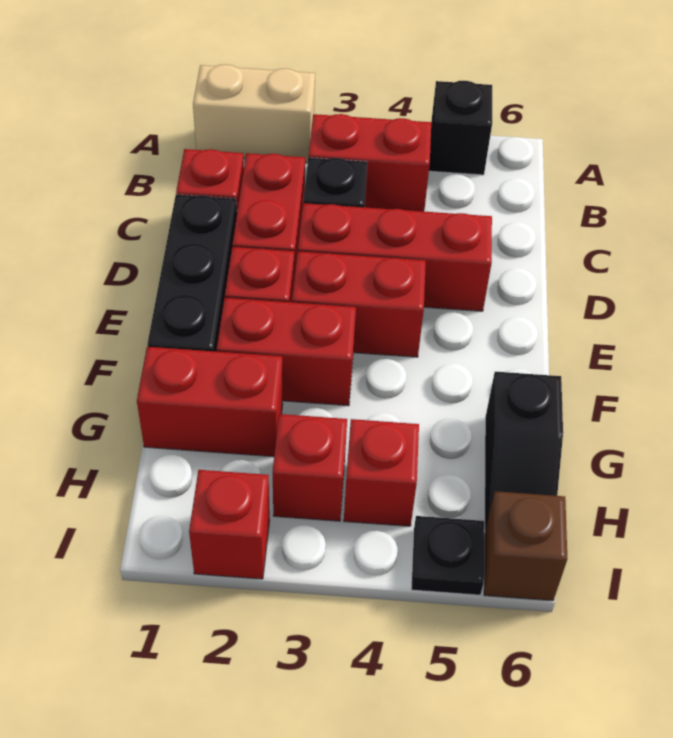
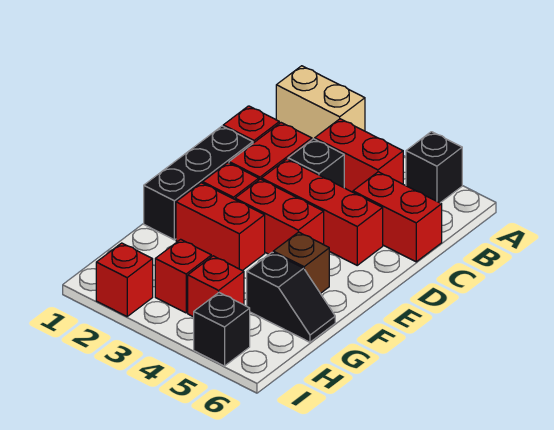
red brick G1:G2 level 1 -> red brick C5:C6 level 1
black slope G6:H6 level 1 top G -> black slope G5:G6 level 1 top 5
black plate I5 level 1 -> black brick I5 level 1
brown brick I6 level 1 -> brown brick F5 level 1

